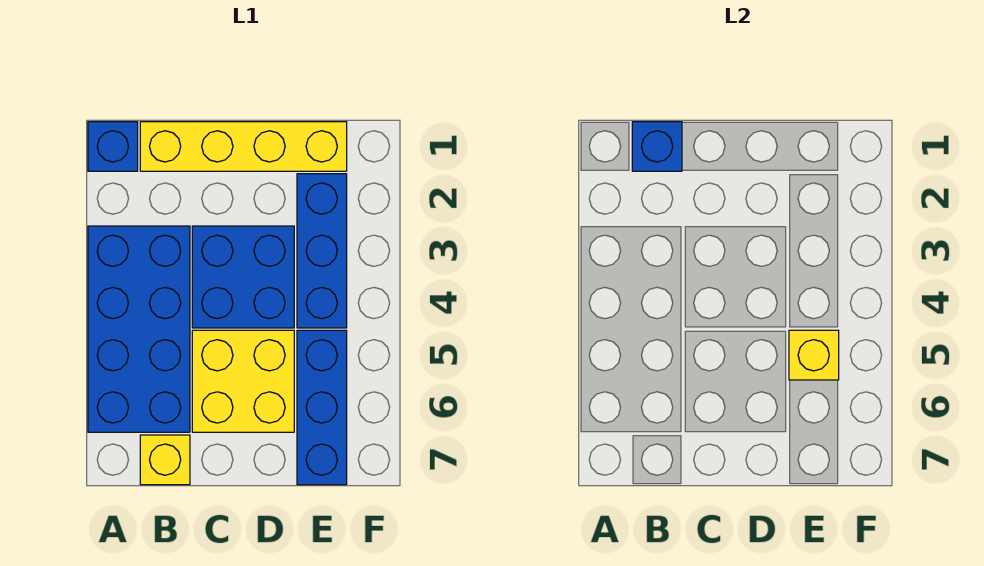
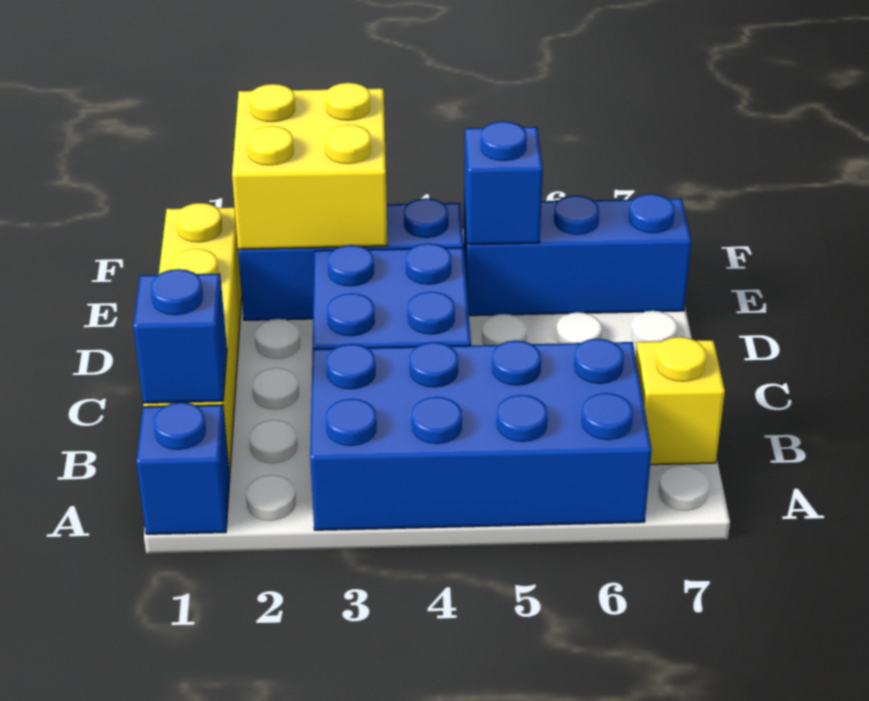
yellow brick C5:D6 level 1 -> yellow brick E2:F3 level 2
yellow brick E5 level 2 -> blue brick E5 level 2

